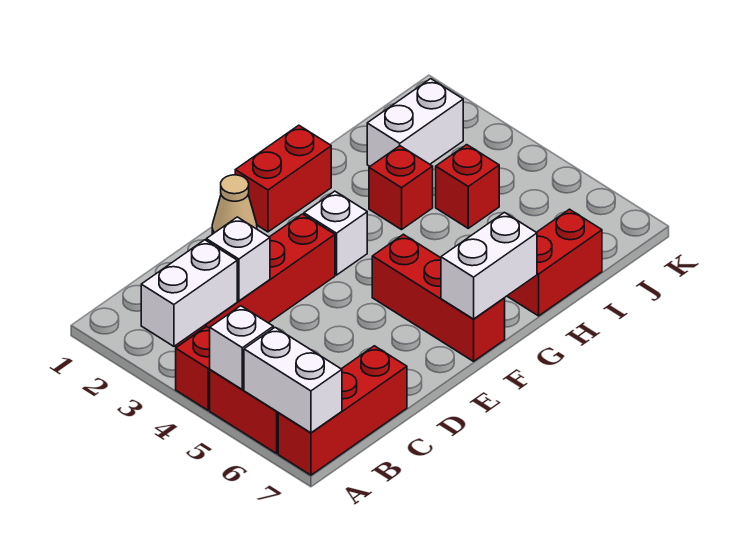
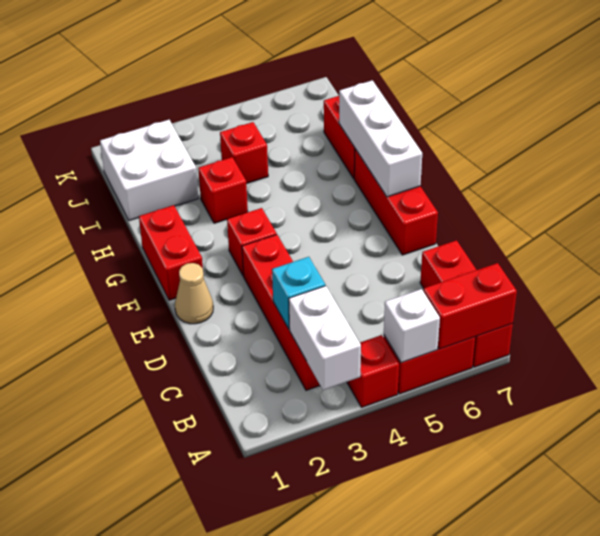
white brick A6:A7 level 2 -> red brick A6:A7 level 2
white brick C3 level 2 -> cyan brick C3 level 2
white brick F3 level 1 -> red brick F3 level 1
red brick F5:F7 level 1 -> red brick E7:G7 level 1
white brick F7:G7 level 2 -> white brick F7:H7 level 2
white brick I2:J2 level 1 -> white brick I1:J2 level 1

